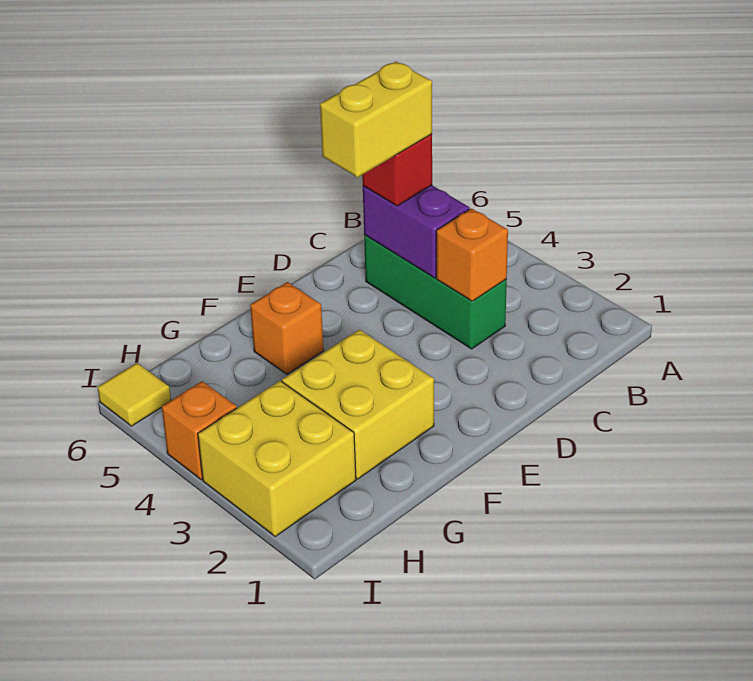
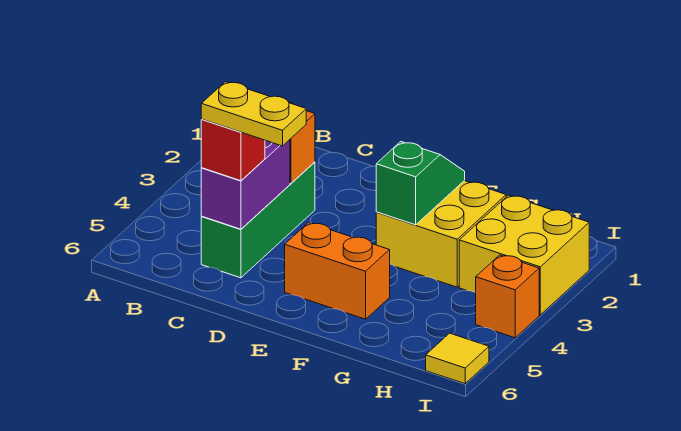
yellow brick C5:D5 level 4 -> yellow plate C5:D5 level 4
none -> green slope F2:F3 level 2 top 3
orange brick F5 level 1 -> orange brick E5:F5 level 1

